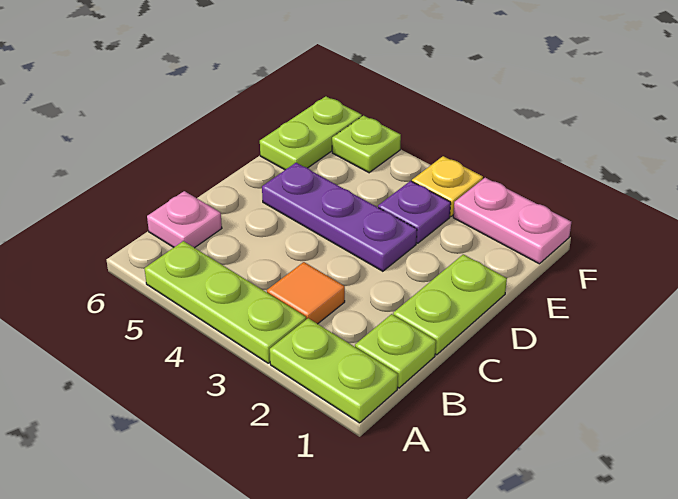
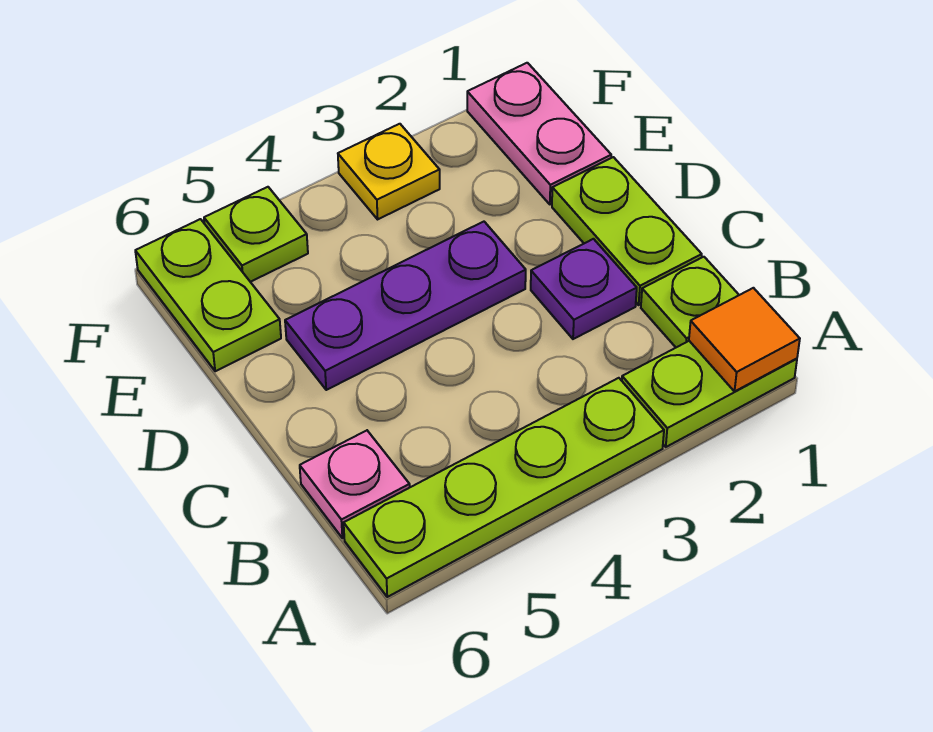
lime plate A3:A5 level 1 -> lime plate A3:A6 level 1
orange tile B3 level 1 -> orange tile A1 level 2
purple plate E3 level 1 -> purple plate C2 level 1
pink plate F1:F2 level 1 -> pink plate E1:F1 level 1

